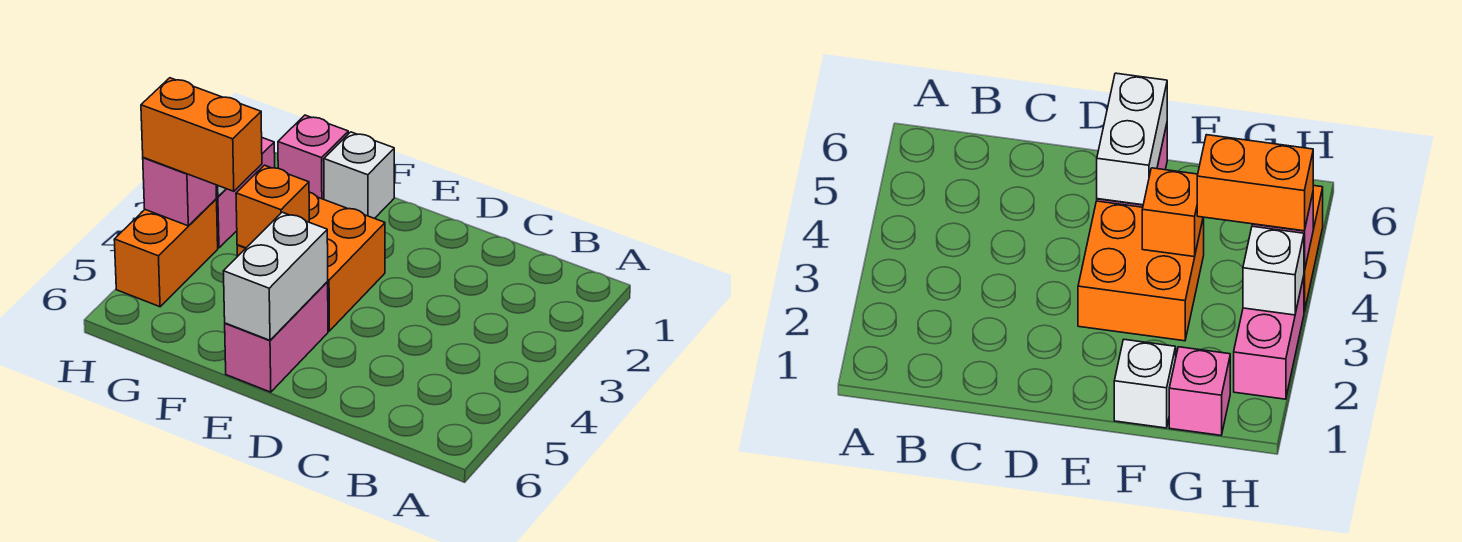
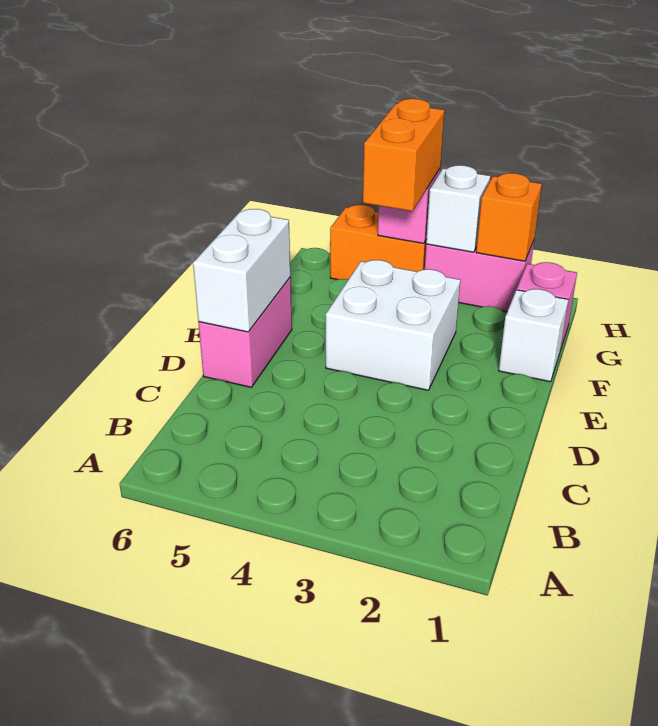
orange brick E3:F4 level 1 -> white brick E3:F4 level 1
pink brick E5:E6 level 1 -> pink brick D6:E6 level 1
white brick E5:E6 level 2 -> white brick D6:E6 level 2
orange brick F4 level 2 -> orange brick H2 level 2

